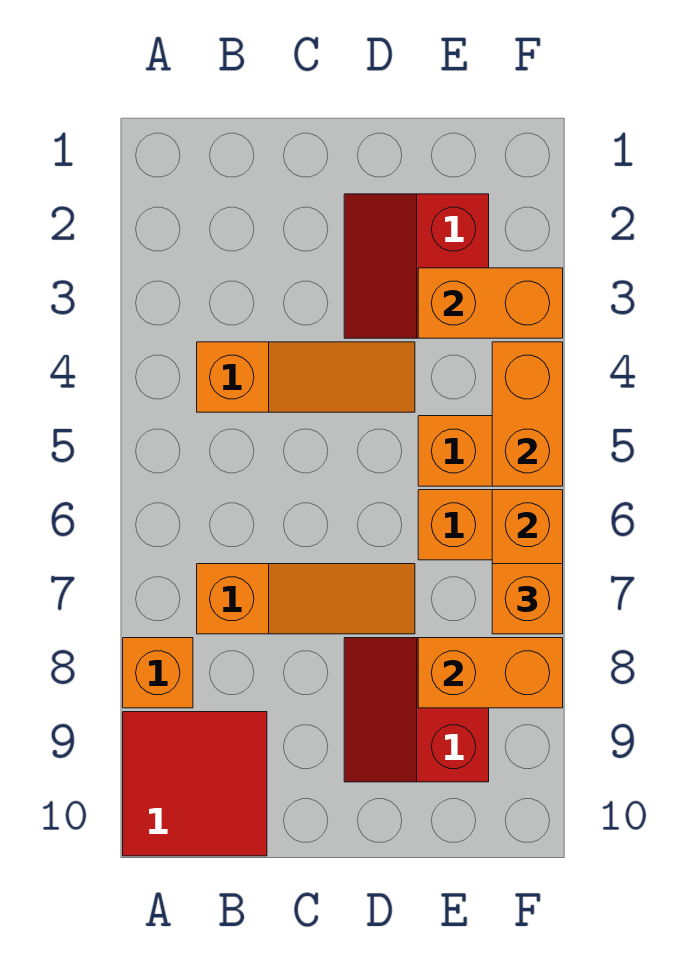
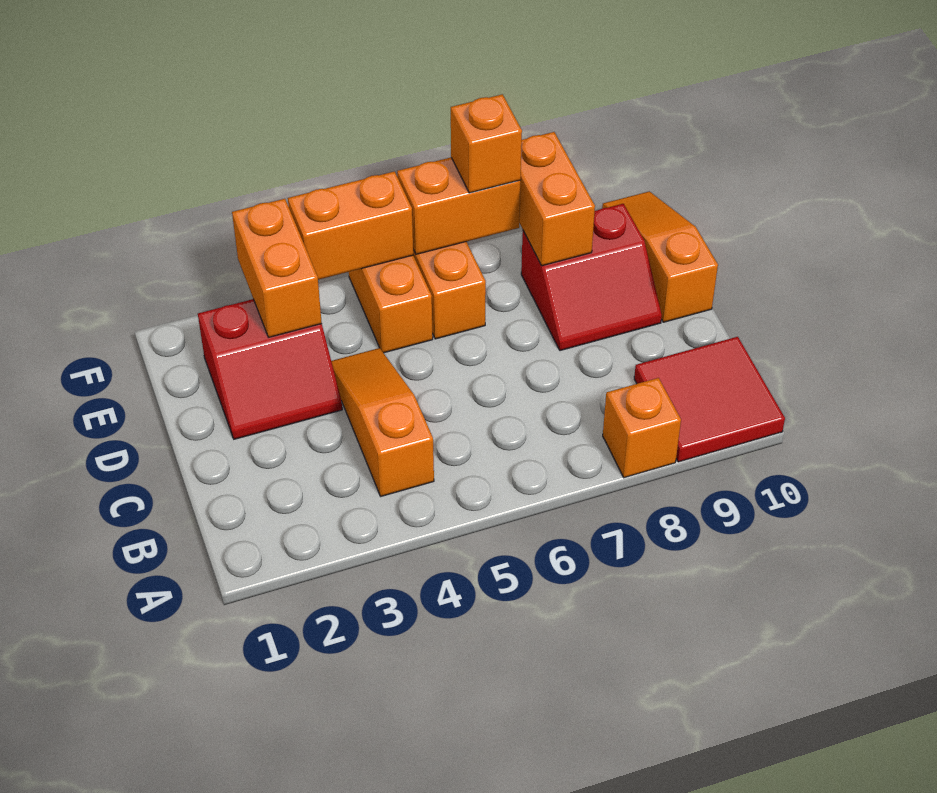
orange slope B7:D7 level 1 top B -> orange slope D10:F10 level 1 top D

